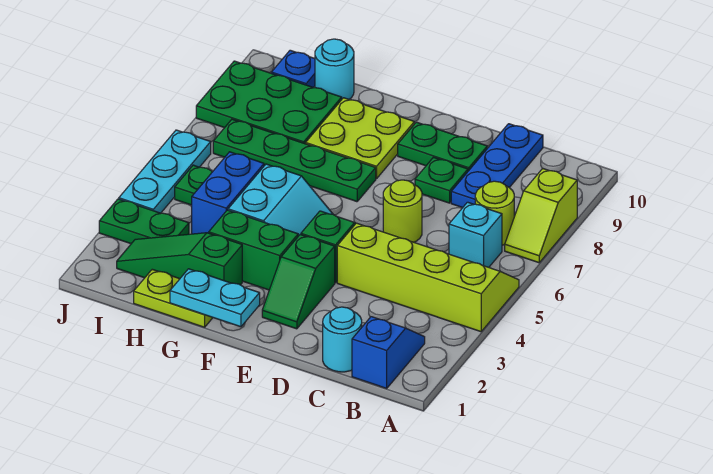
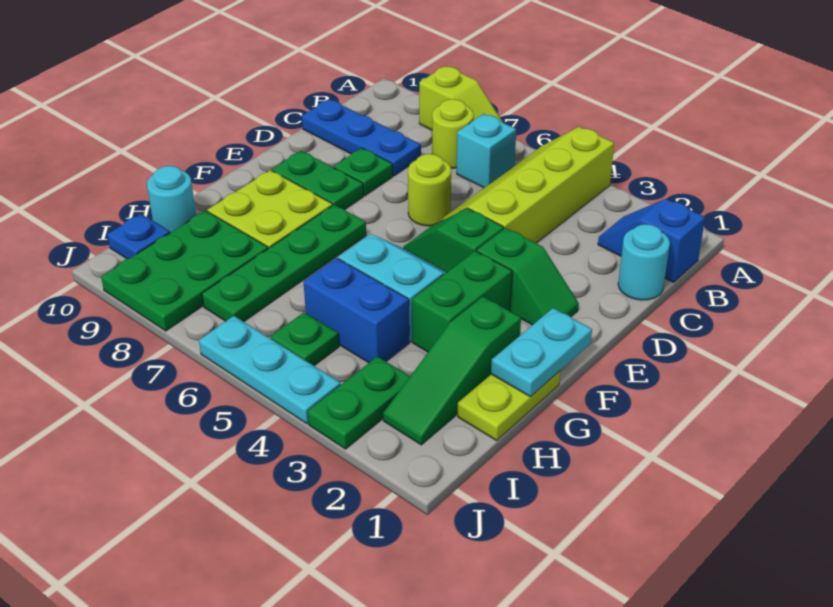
green plate D9:E9 level 1 -> green plate E8:E9 level 1

